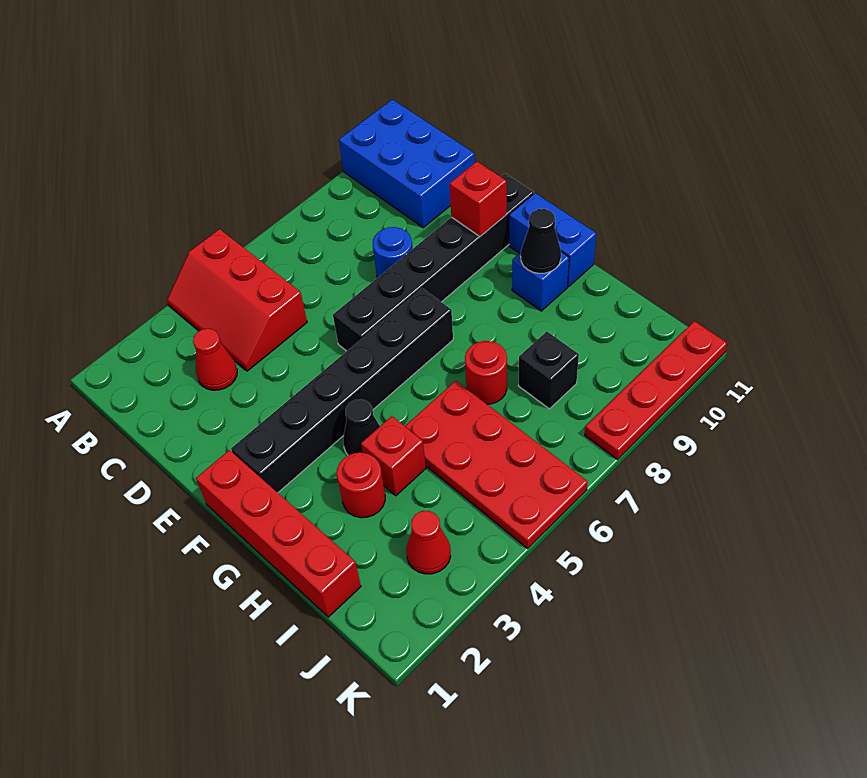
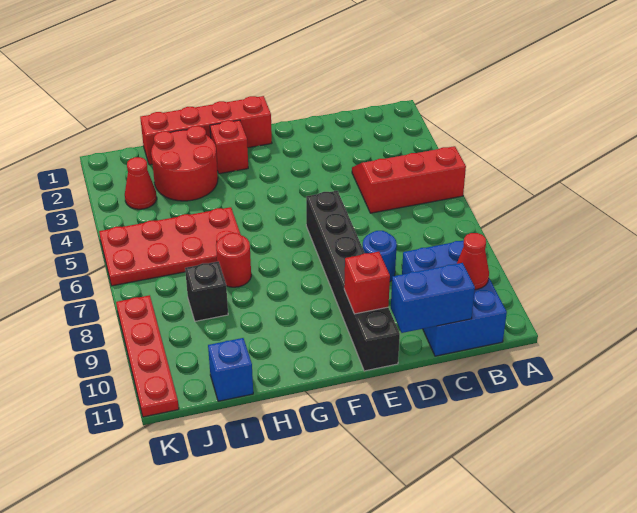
blue brick A10:C11 level 1 -> blue brick B9:C11 level 1
red cone C3 level 1 -> red cone B10 level 2
black brick F2:F7 level 1 -> none
blue brick F11:G11 level 1 -> blue brick C11:D11 level 2
black cone G4 level 1 -> none
blue brick G10 level 1 -> blue brick I11 level 1
black cone G10 level 2 -> none
red round brick H3 level 1 -> red round brick H2:I3 level 1
red brick H4 level 1 -> red brick G2 level 1

